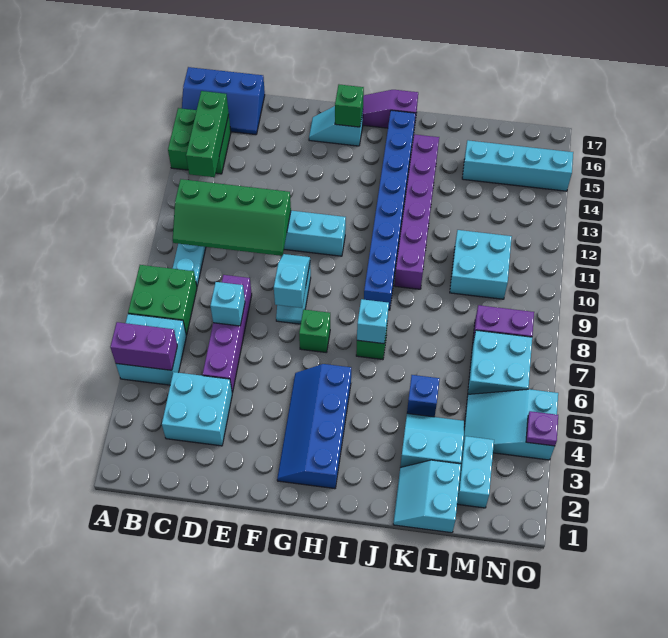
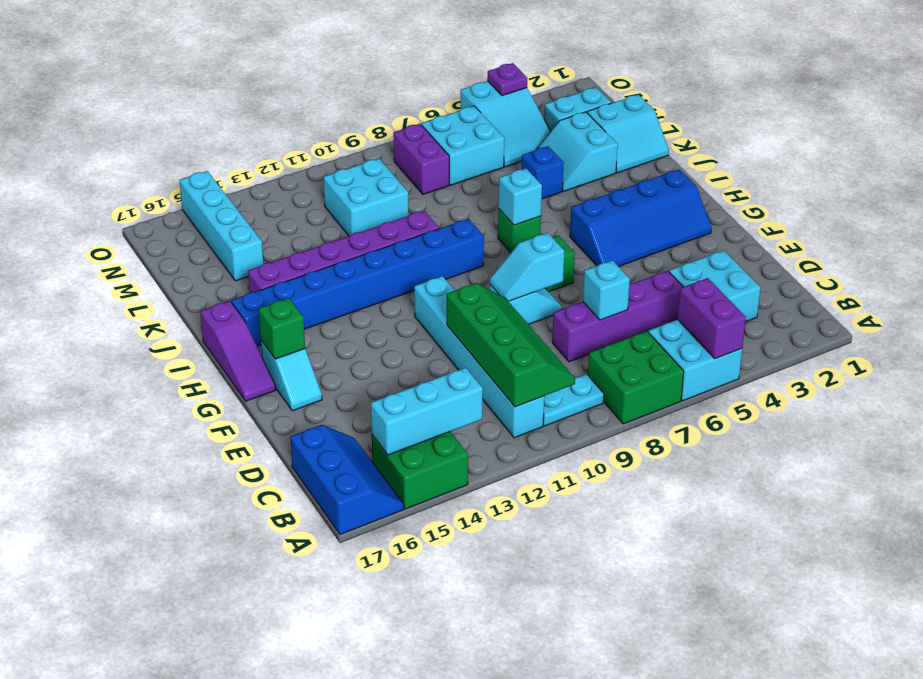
green brick B13:B15 level 2 -> cyan brick B13:B15 level 2

